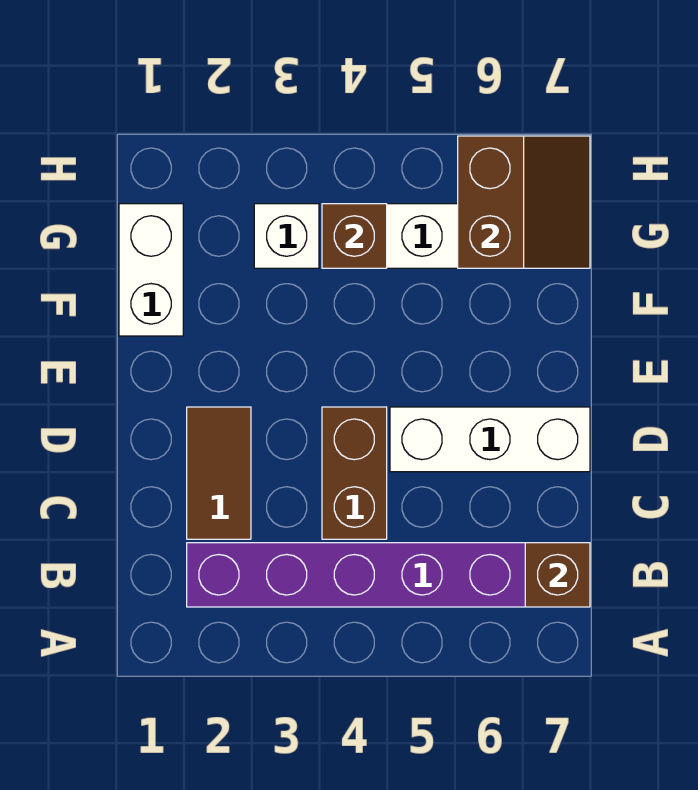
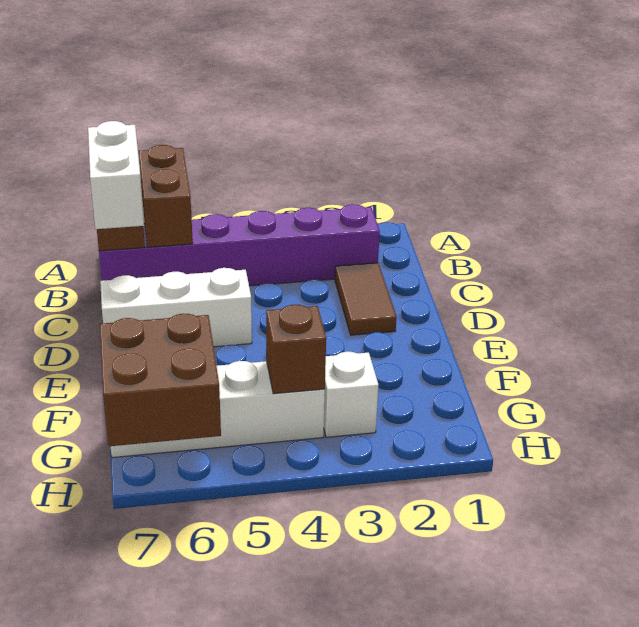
brown brick C4:D4 level 1 -> brown brick A6:B6 level 2
white brick F1:G1 level 1 -> white brick B7:C7 level 3
brown slope G6:H7 level 2 top 6 -> brown brick G6:H7 level 2

